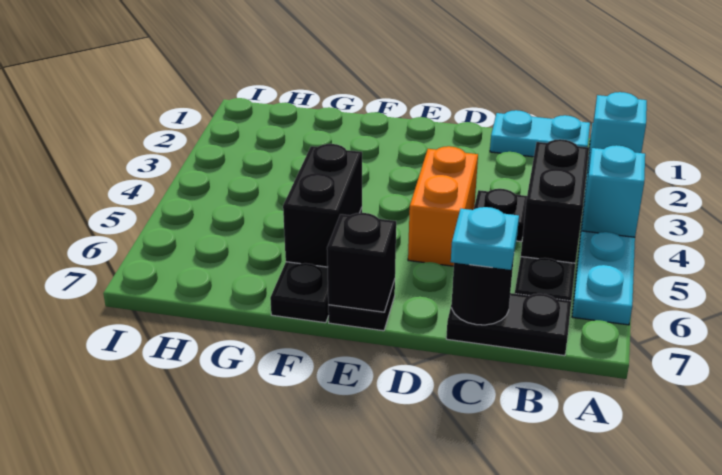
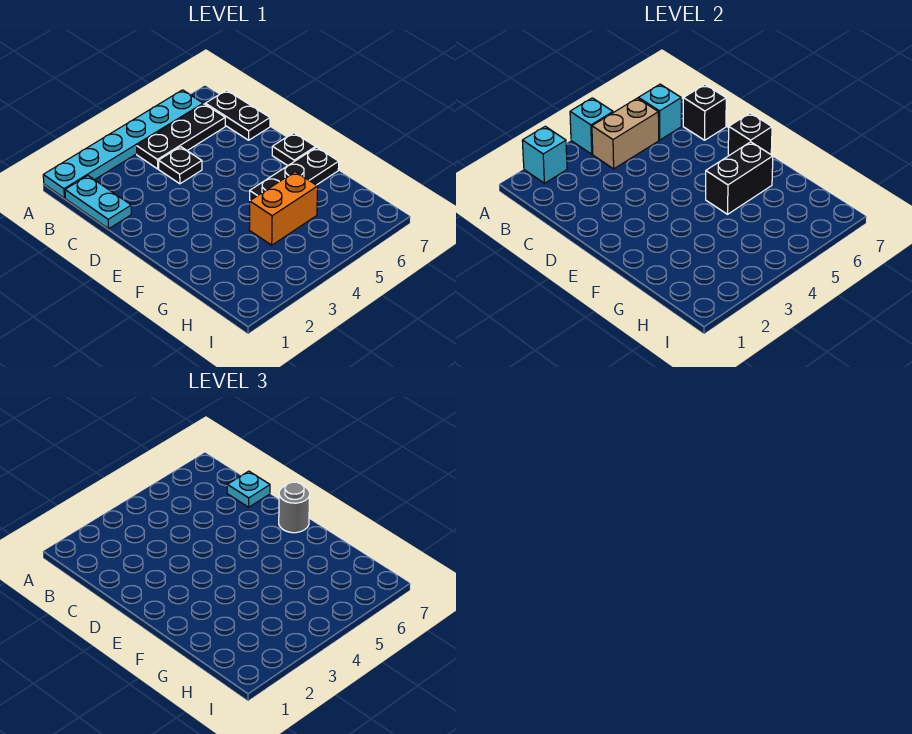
black brick B4:B5 level 2 -> tan brick B4:B5 level 2
none -> cyan brick B6 level 2
black round brick C7 level 2 -> black brick C7 level 2
orange brick D4:D5 level 1 -> orange brick G4:G5 level 1
none -> grey round brick E7 level 3

